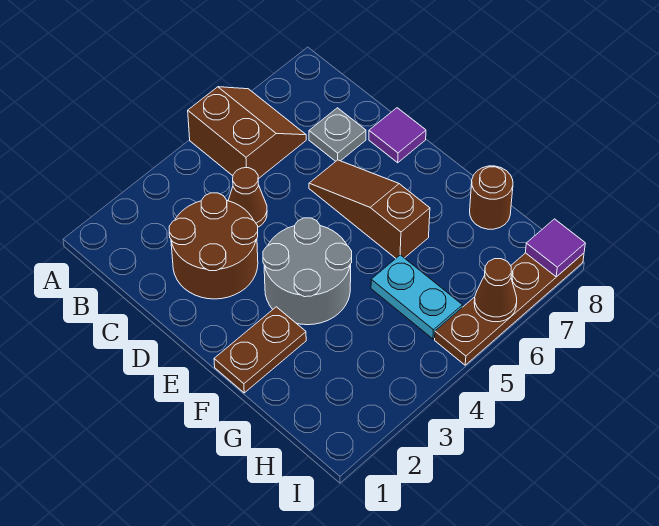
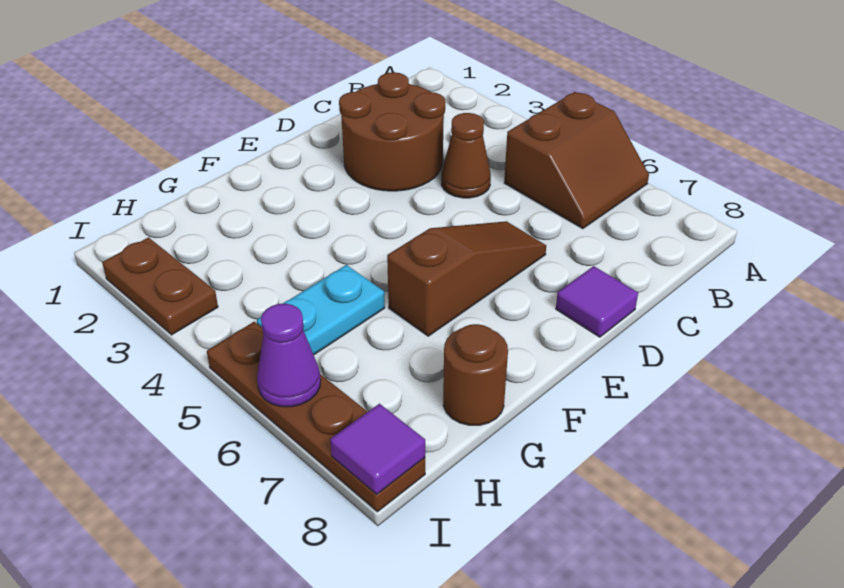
grey plate C7 level 1 -> none
grey round brick E3:F4 level 1 -> none
brown plate F1:F2 level 1 -> brown plate I2:I3 level 1
brown cone I6 level 2 -> purple cone I6 level 2

